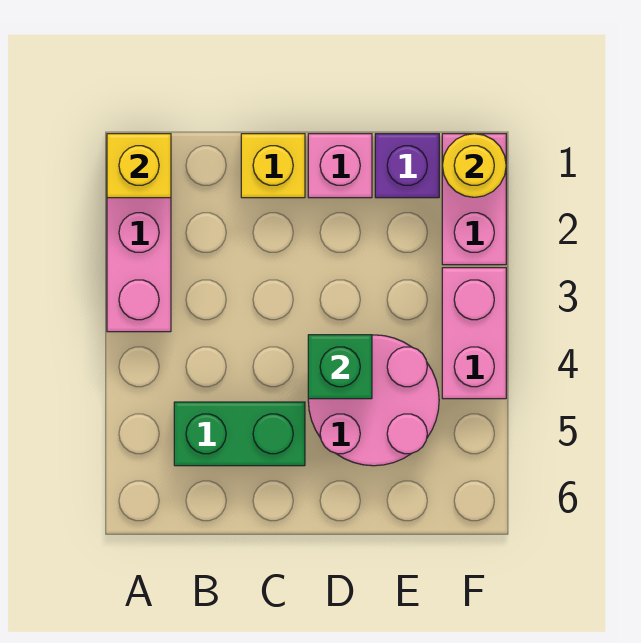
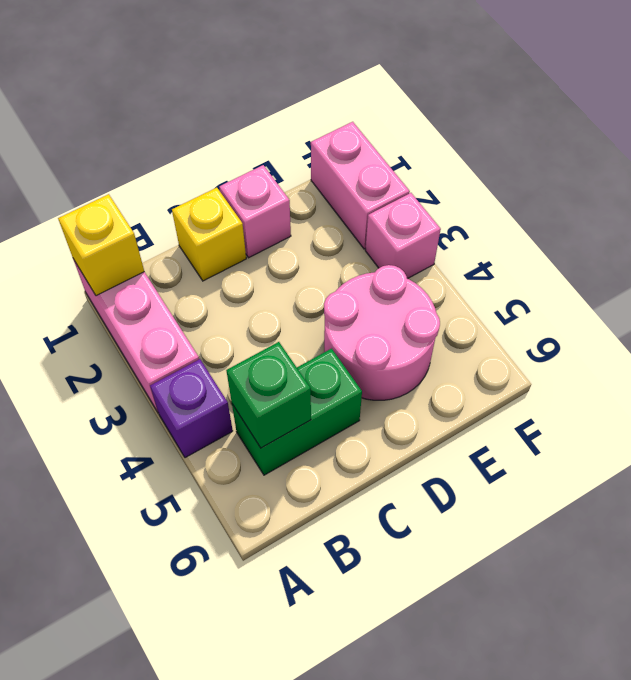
green brick D4 level 2 -> green brick B5 level 2
purple brick E1 level 1 -> purple brick A4 level 1
yellow round brick F1 level 2 -> none
pink brick F3:F4 level 1 -> pink brick F3 level 1

